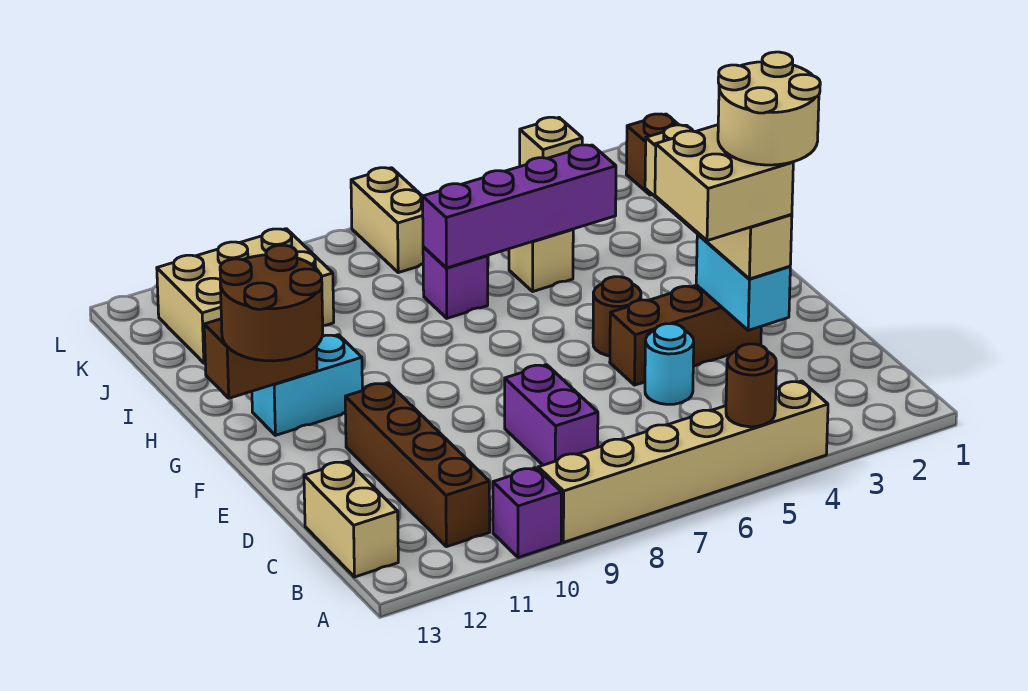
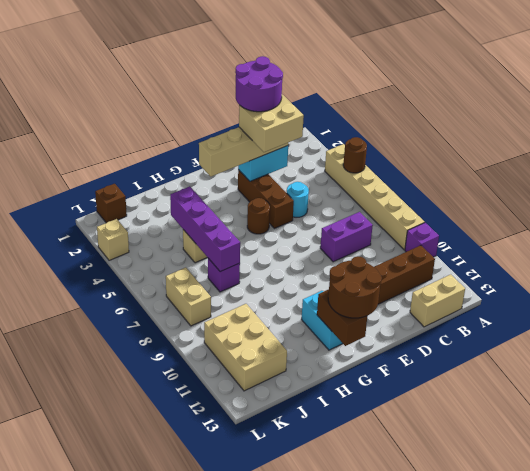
tan round brick D2:E3 level 5 -> purple round brick D2:E3 level 5
tan brick K7:L7 level 1 -> tan brick K7:K8 level 1

